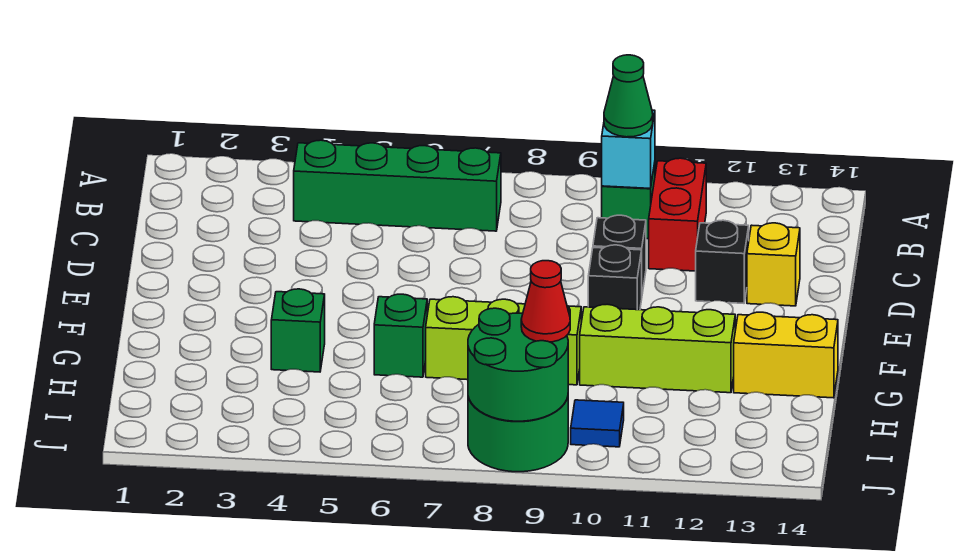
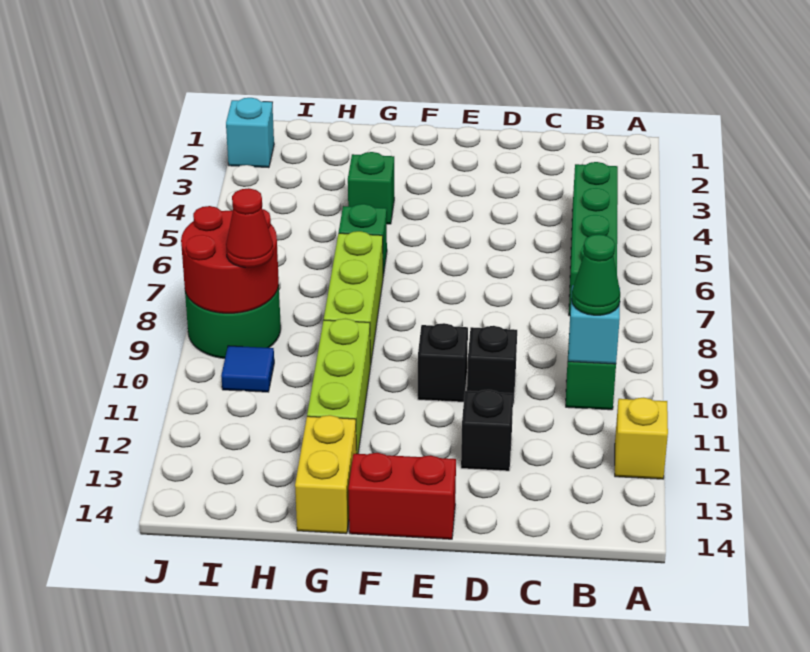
red brick B11:C11 level 1 -> red brick E14:F14 level 1
yellow brick D13 level 1 -> yellow brick A12 level 1
green round brick I8:J9 level 2 -> red round brick I8:J9 level 2
none -> cyan brick J2 level 1

